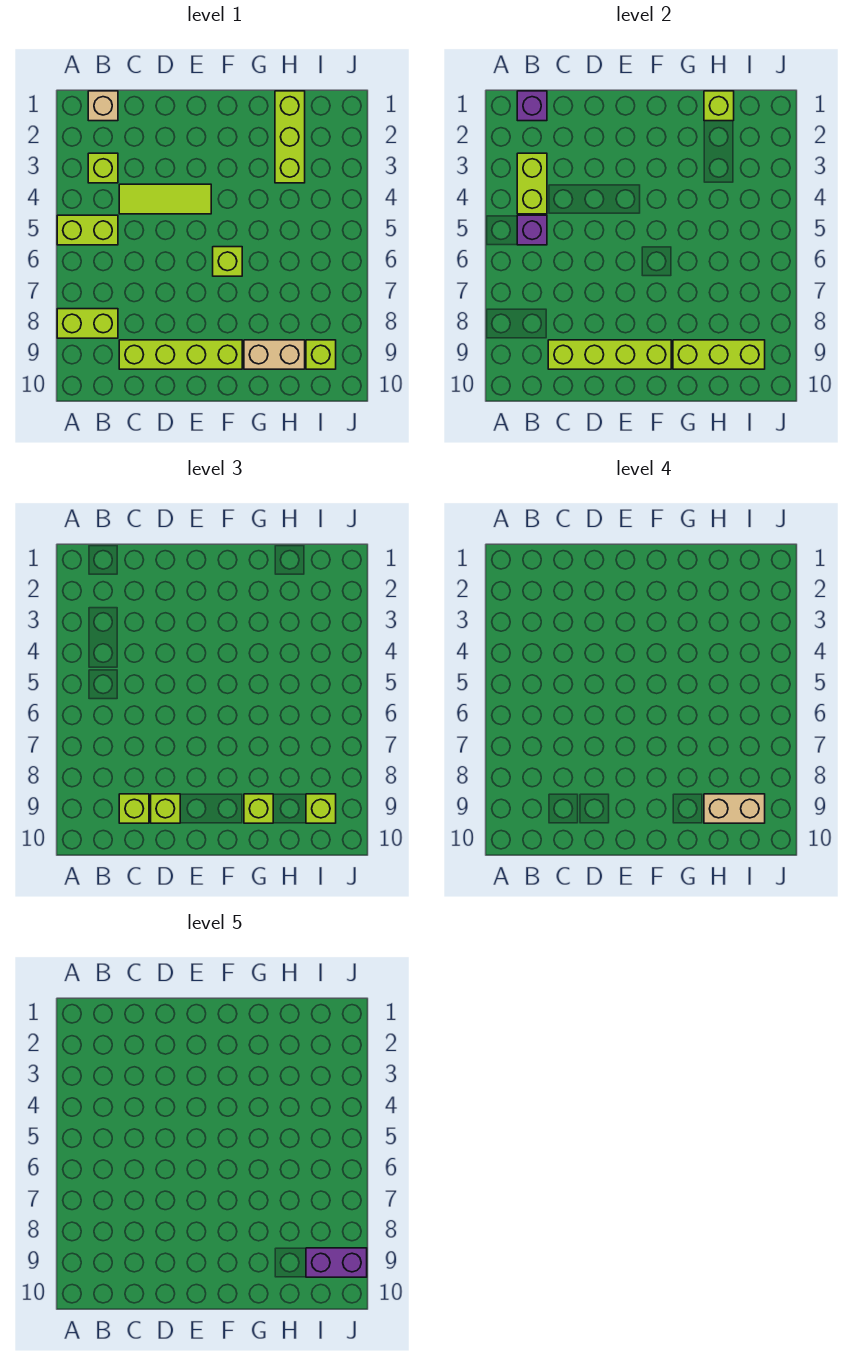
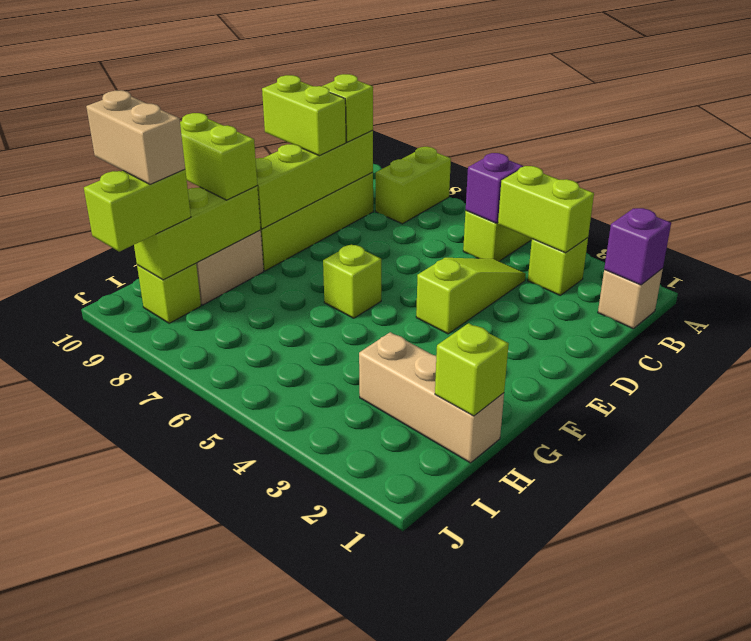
lime tile C4:E4 level 1 -> lime slope C4:E4 level 1 top E
lime brick D9 level 3 -> lime brick D9:D10 level 3
lime brick G9 level 3 -> lime brick G9:G10 level 3
lime brick H1:H3 level 1 -> tan brick H1:H3 level 1
tan brick H9:I9 level 4 -> tan brick I9:I10 level 4
lime brick I9 level 3 -> lime brick I9:J9 level 3
purple brick I9:J9 level 5 -> none

